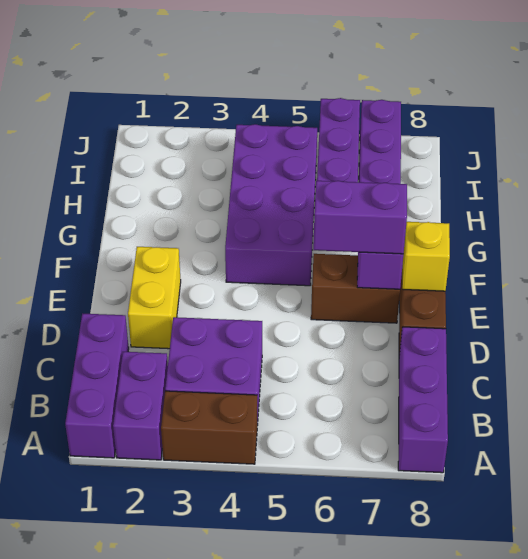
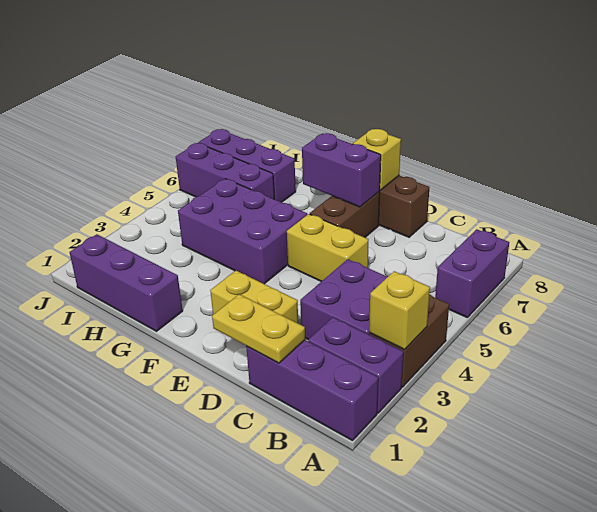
none -> yellow brick A3 level 2
purple brick A8:C8 level 1 -> purple brick G1:I1 level 1
none -> yellow plate C1:D1 level 2
none -> yellow brick D5:E5 level 1
purple brick E6:E7 level 3 -> purple brick A6:A7 level 1
purple brick F4:I5 level 1 -> purple brick F4:H5 level 1

